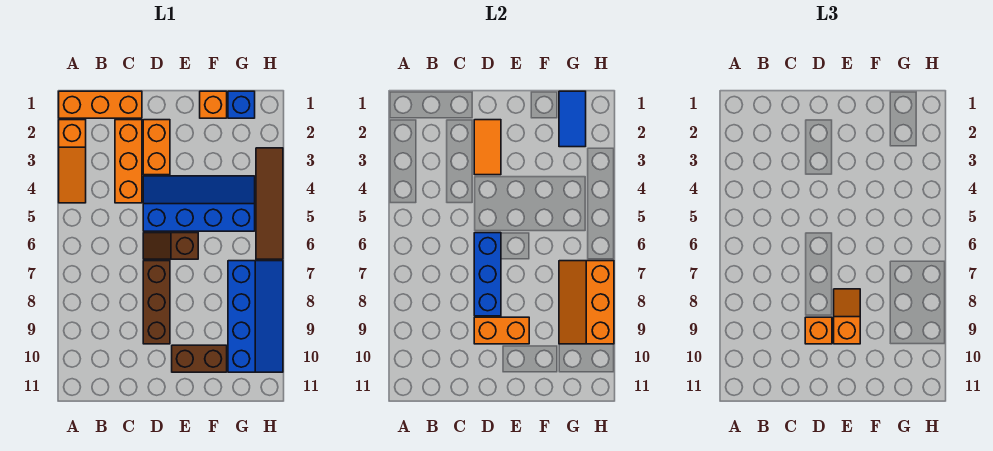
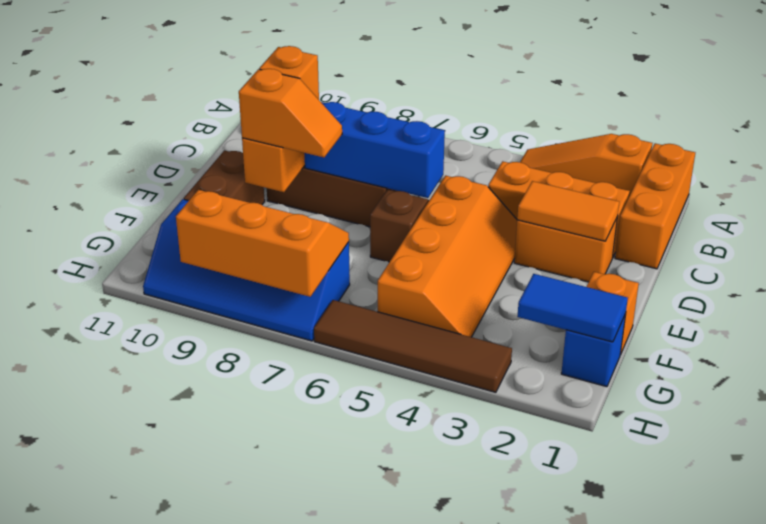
blue slope D4:G5 level 1 top 5 -> orange slope D4:G5 level 1 top 5

